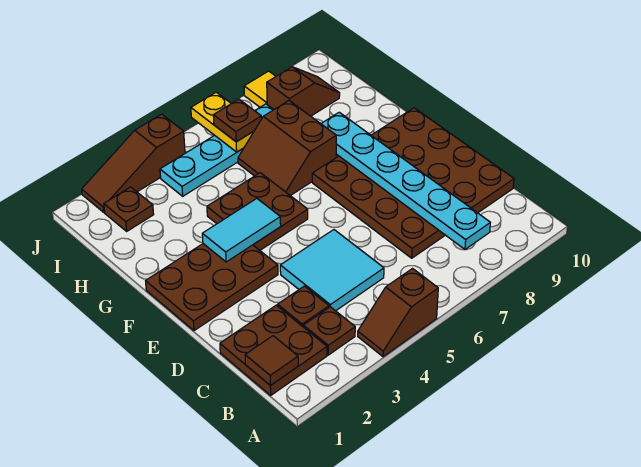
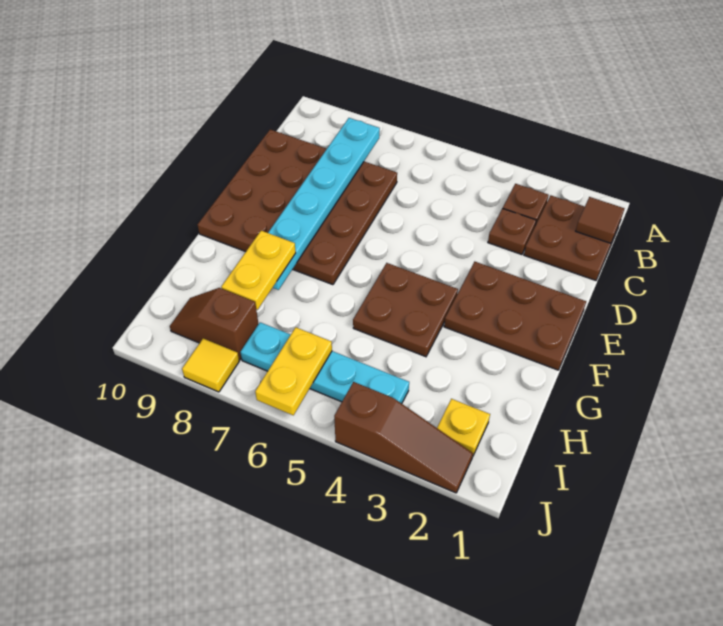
brown slope A4:A5 level 1 top 5 -> none
cyan tile C4:D5 level 1 -> none
cyan tile F3:F4 level 2 -> none
brown slope G6:H7 level 1 top 7 -> none
none -> yellow plate G8:H8 level 3
brown plate I2 level 1 -> yellow plate I2 level 1
brown plate I6 level 3 -> none

